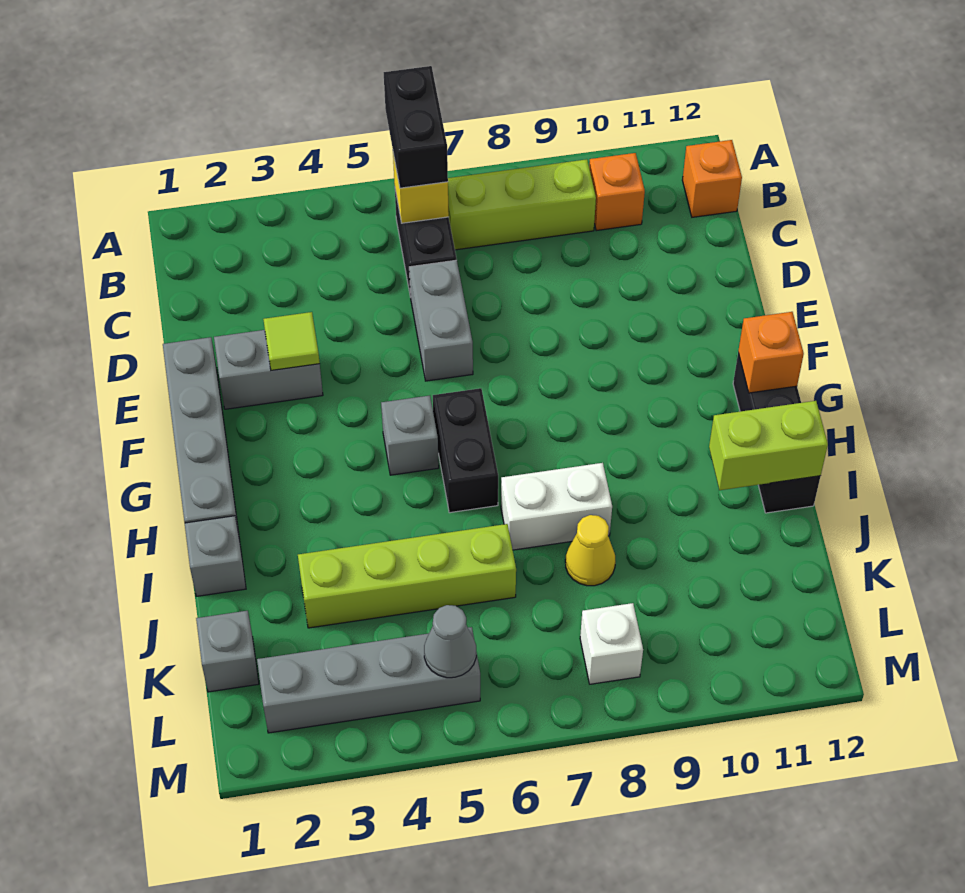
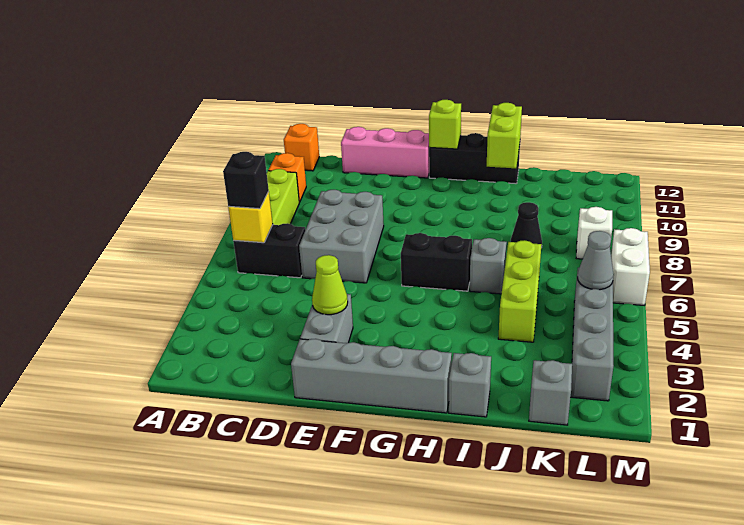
black brick A6:B6 level 3 -> black brick B6 level 3
grey brick D6:E6 level 1 -> grey brick D6:E8 level 1
none -> pink brick D12:F12 level 1
lime tile E3 level 2 -> lime cone E3 level 2
grey brick G5 level 1 -> grey brick I6 level 1
orange brick G12 level 2 -> lime brick G12 level 2
white brick I7:I8 level 1 -> white brick M6:M7 level 1
lime brick J3:J6 level 1 -> lime brick J4:J6 level 1
yellow cone J8 level 1 -> black cone J8 level 1

